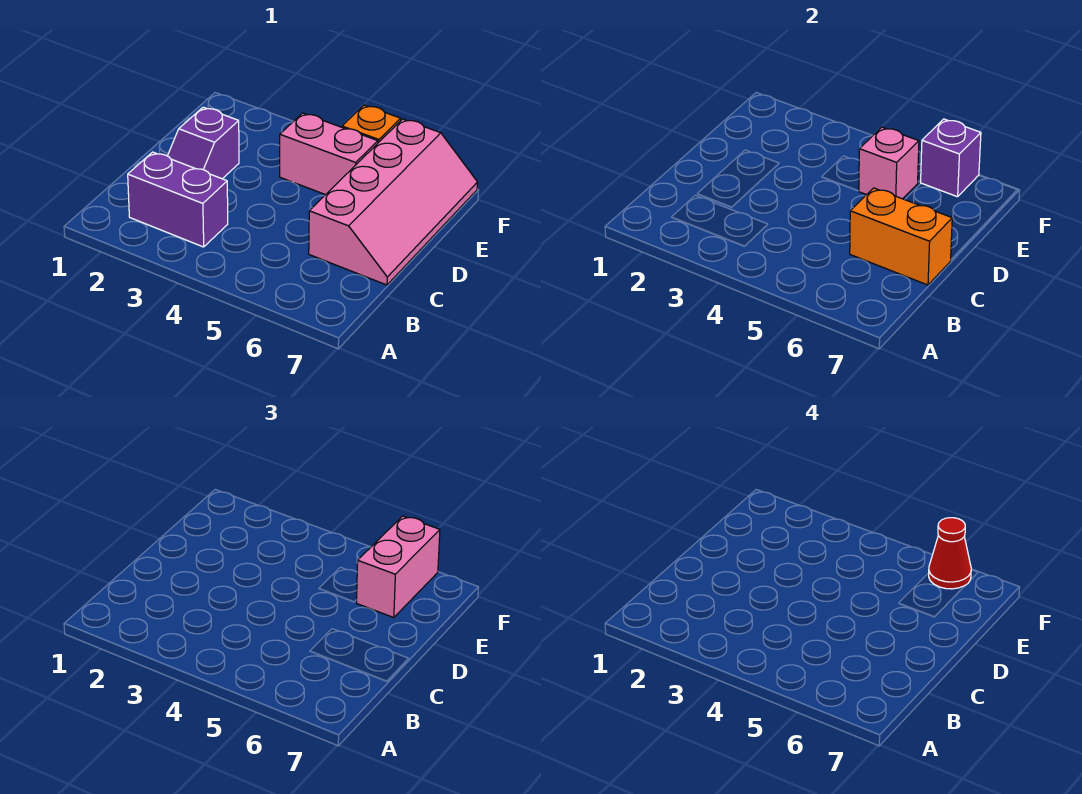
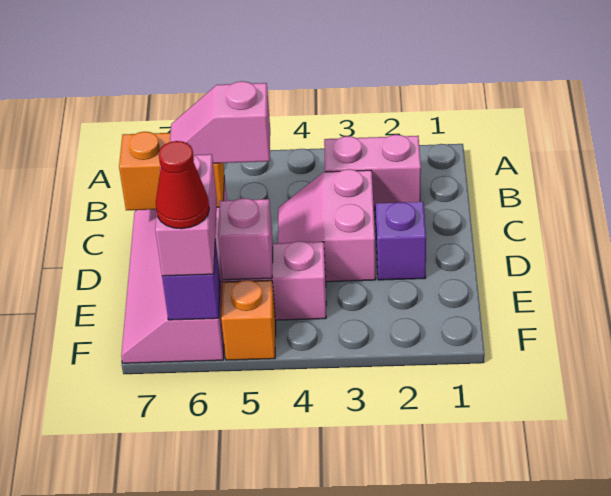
purple brick B2:B3 level 1 -> pink brick B2:B3 level 1
none -> pink slope C3:D4 level 1 top 3
none -> pink slope C5:C6 level 3 top 5

